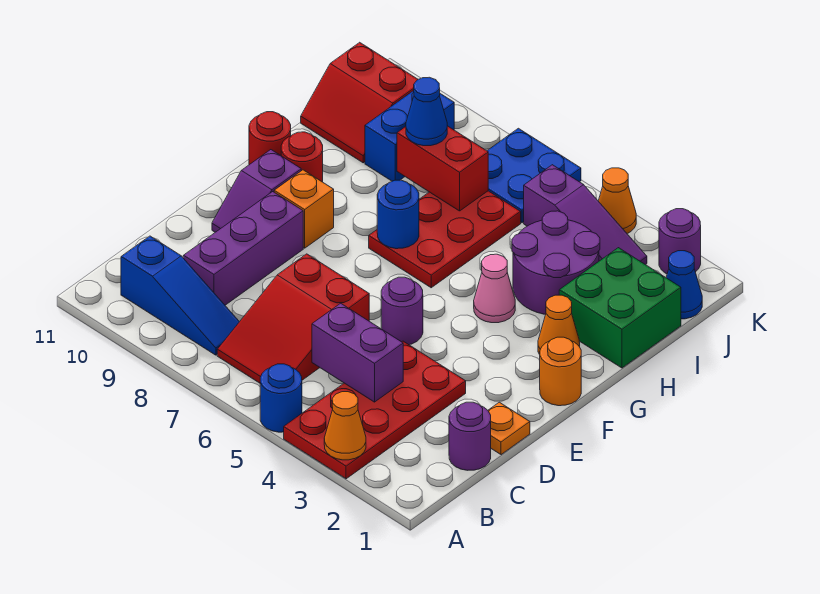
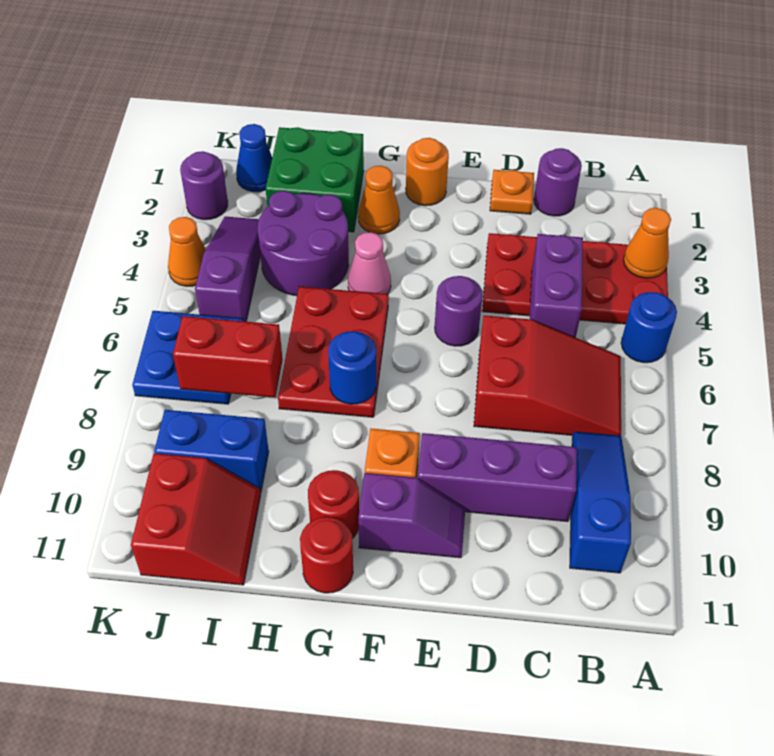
red plate G6:I7 level 1 -> red plate G5:H7 level 1
red brick I7:I8 level 2 -> red brick I7:J7 level 2
blue cone I8 level 3 -> none

